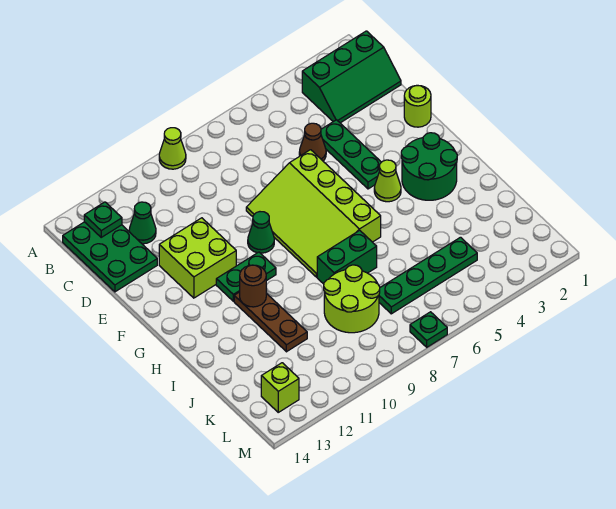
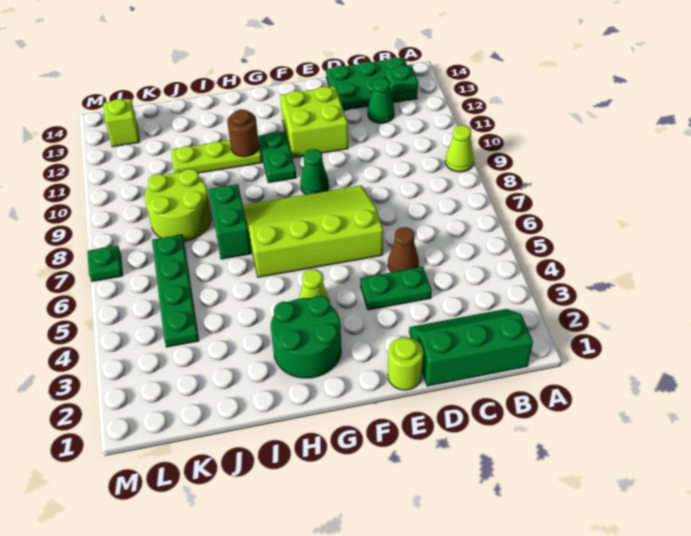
green slope B1:C3 level 1 top B -> green slope B1:D2 level 1 top 1
green plate D4:F4 level 1 -> green plate D4:E4 level 1
brown plate H11:J11 level 1 -> lime plate H11:J11 level 1

